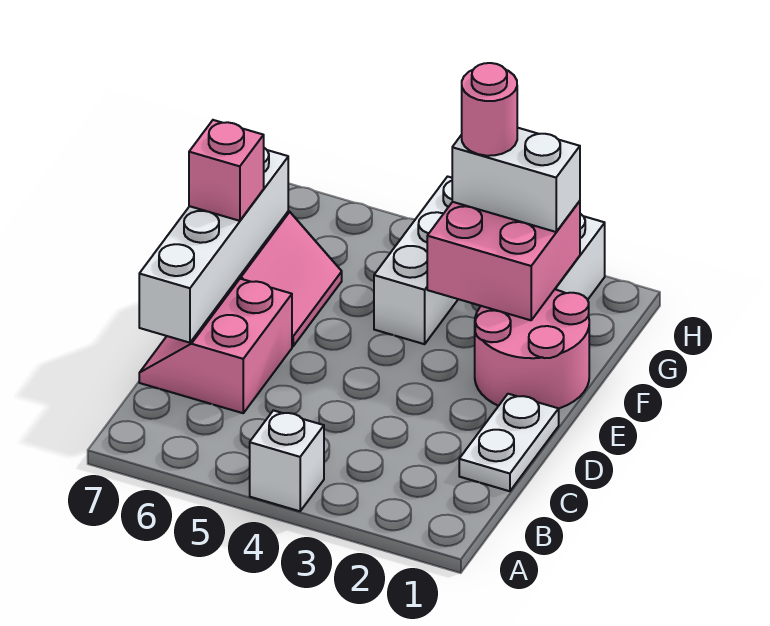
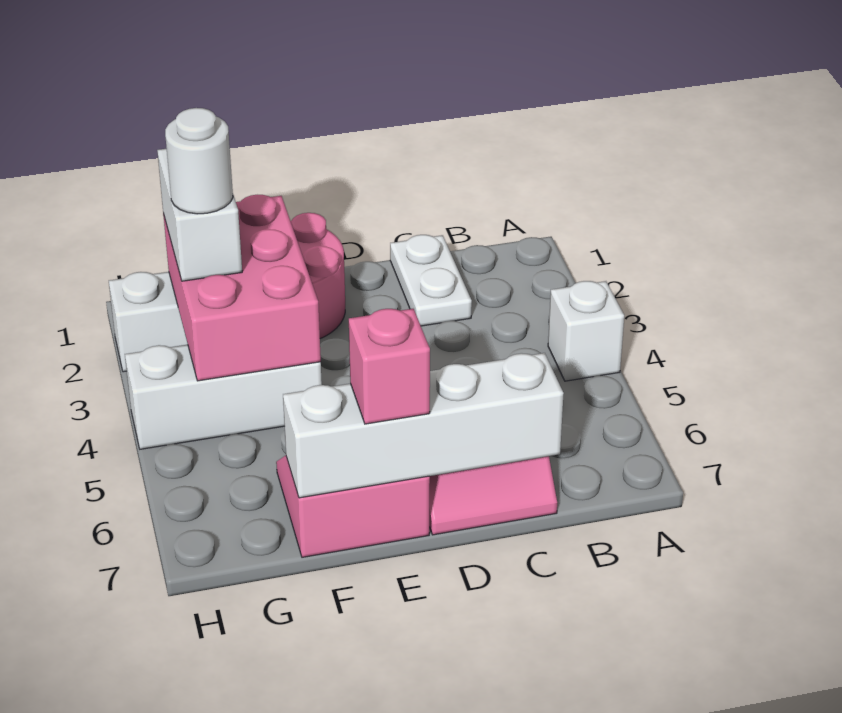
white plate C1:D1 level 1 -> white plate C1:C2 level 1
pink brick F2:G3 level 2 -> pink brick F2:G4 level 2
pink round brick G3 level 4 -> white round brick G3 level 4

